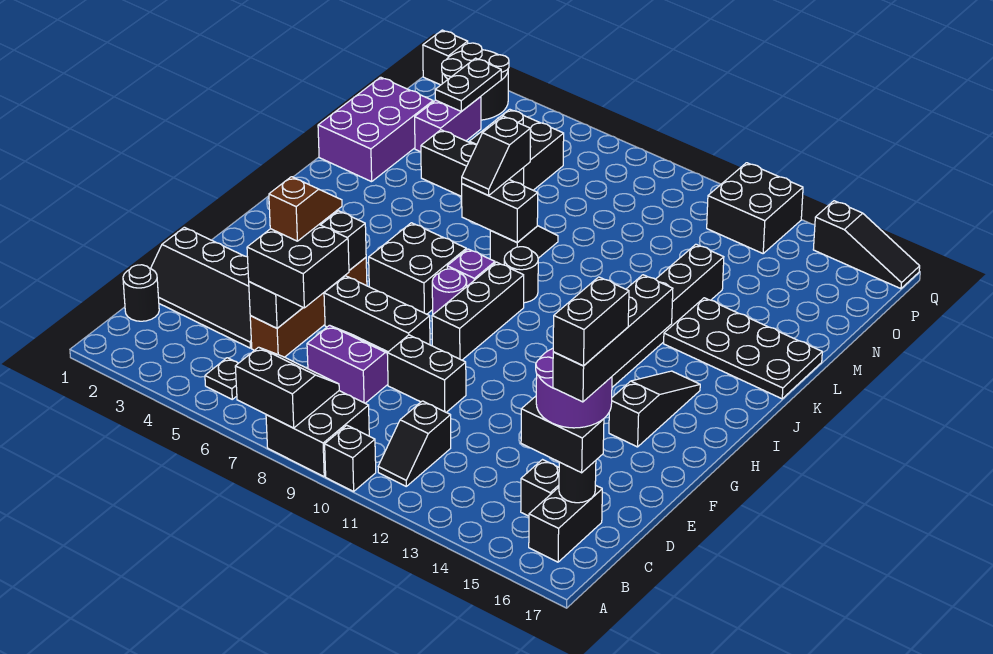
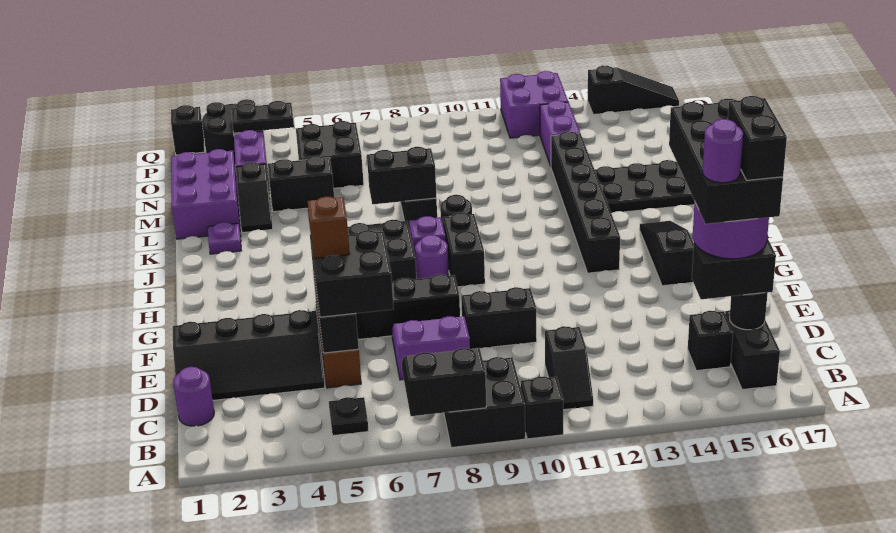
black round brick C1 level 1 -> purple round brick C1 level 1
none -> purple round brick C15 level 6
black brick C16:F16 level 5 -> black brick C15:F16 level 5
black brick G9:I9 level 1 -> black brick H9:I9 level 1
none -> purple plate K2 level 1
black slope K7:L7 level 3 top L -> black slope L3:M3 level 1 top M
none -> purple brick N13:O13 level 1
black plate O3:P3 level 2 -> black plate P3:P4 level 2
black brick P12:Q13 level 1 -> purple brick P12:Q13 level 1

